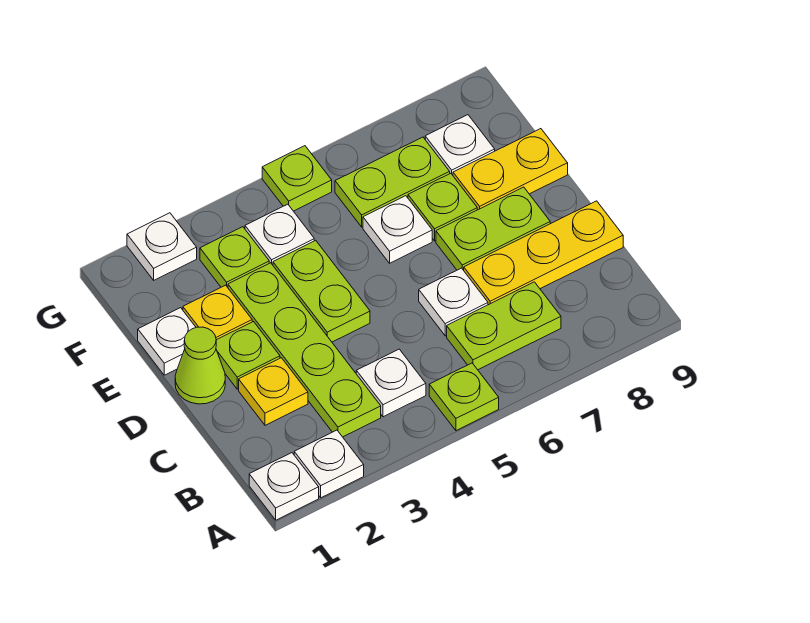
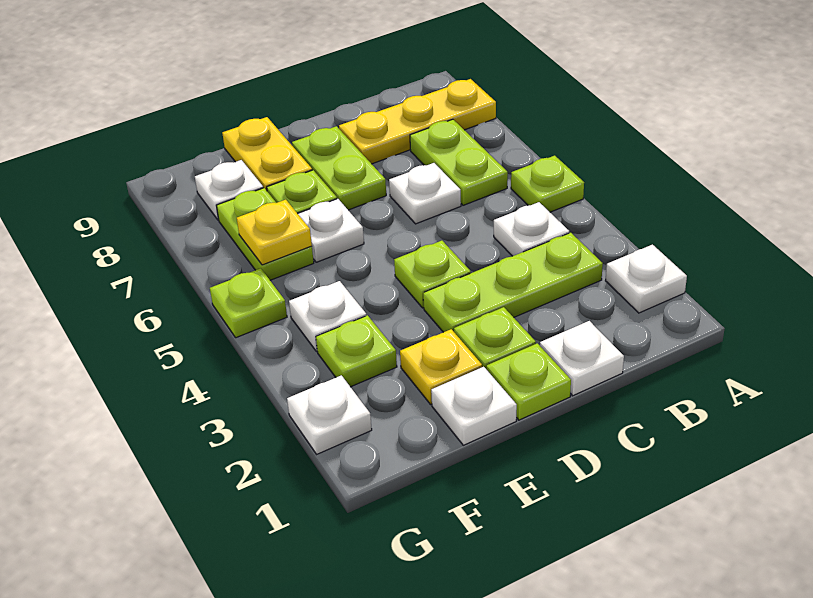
white plate A1 level 1 -> white plate C1 level 1
lime plate B3:E3 level 1 -> lime plate B3:D3 level 1
yellow plate C2 level 1 -> yellow plate F6 level 2
yellow plate C7:C9 level 1 -> yellow plate A8:C8 level 1
lime cone D1 level 1 -> lime plate D1 level 1
lime plate D4:E4 level 1 -> lime plate D4 level 1

